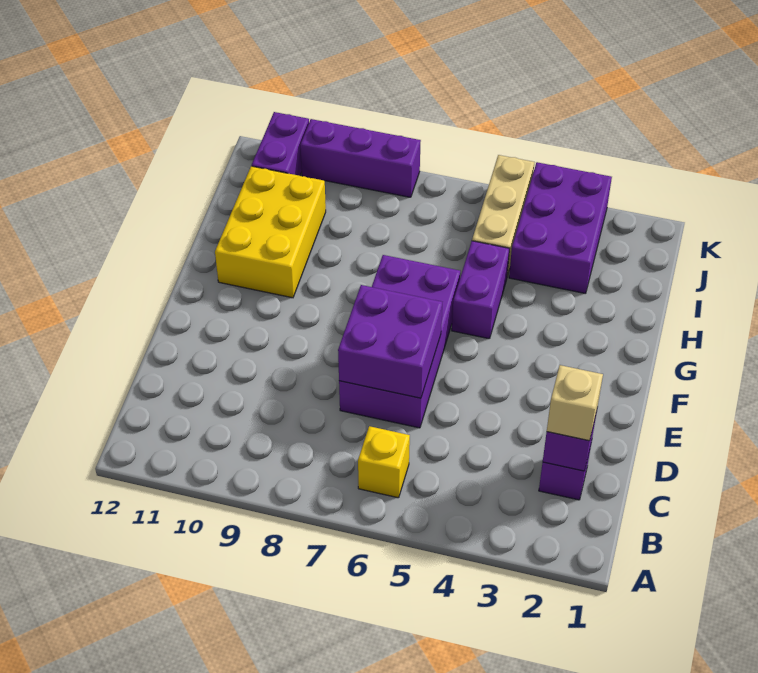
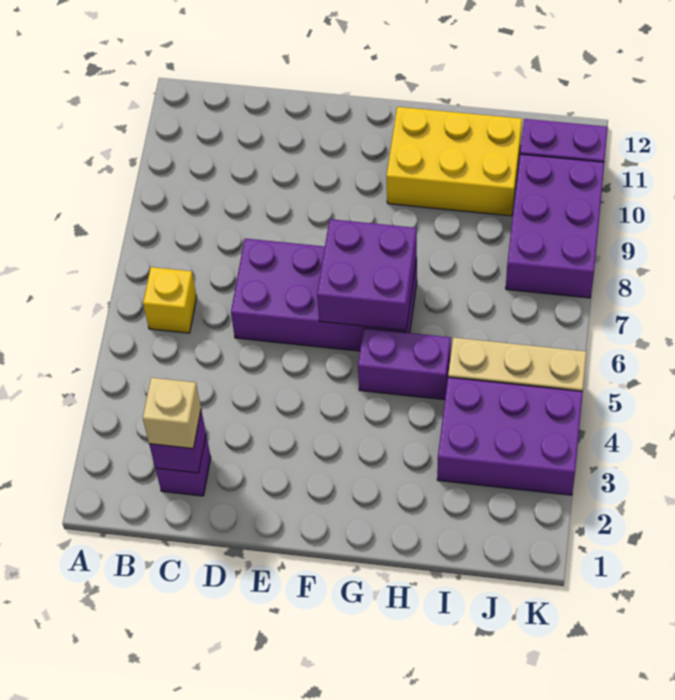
purple brick D6:E7 level 2 -> purple brick F6:G7 level 2
purple brick K8:K10 level 1 -> purple brick J8:K10 level 1

